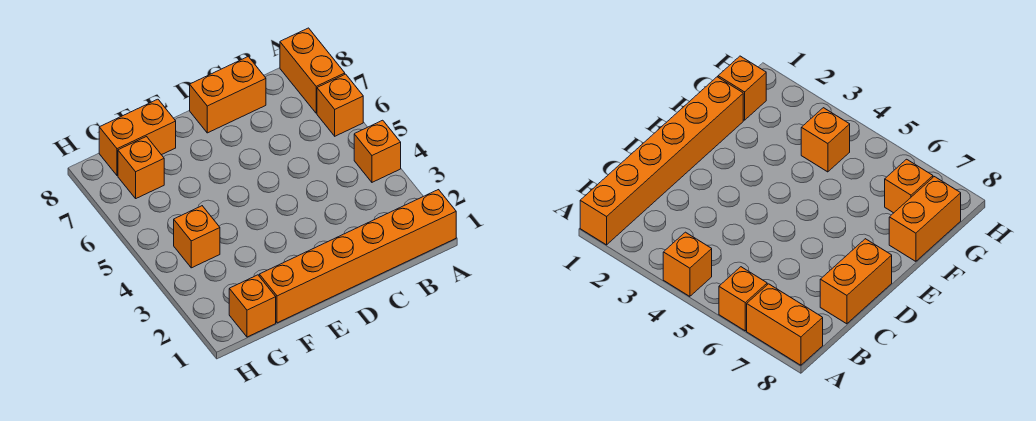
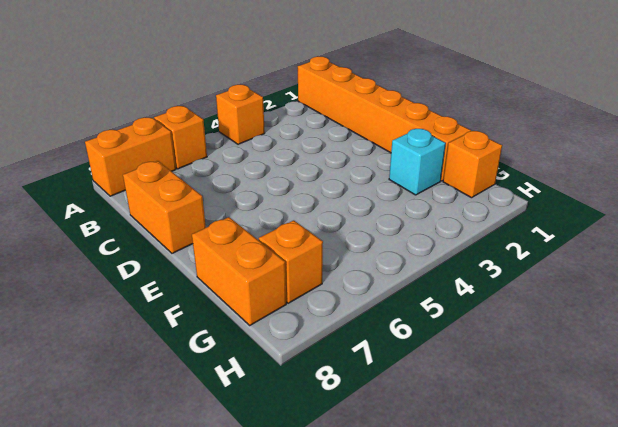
none -> cyan brick F2 level 1
orange brick G4 level 1 -> none

